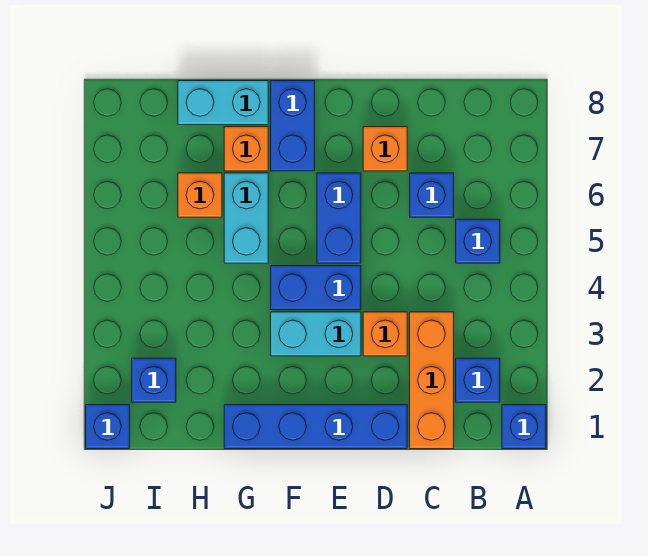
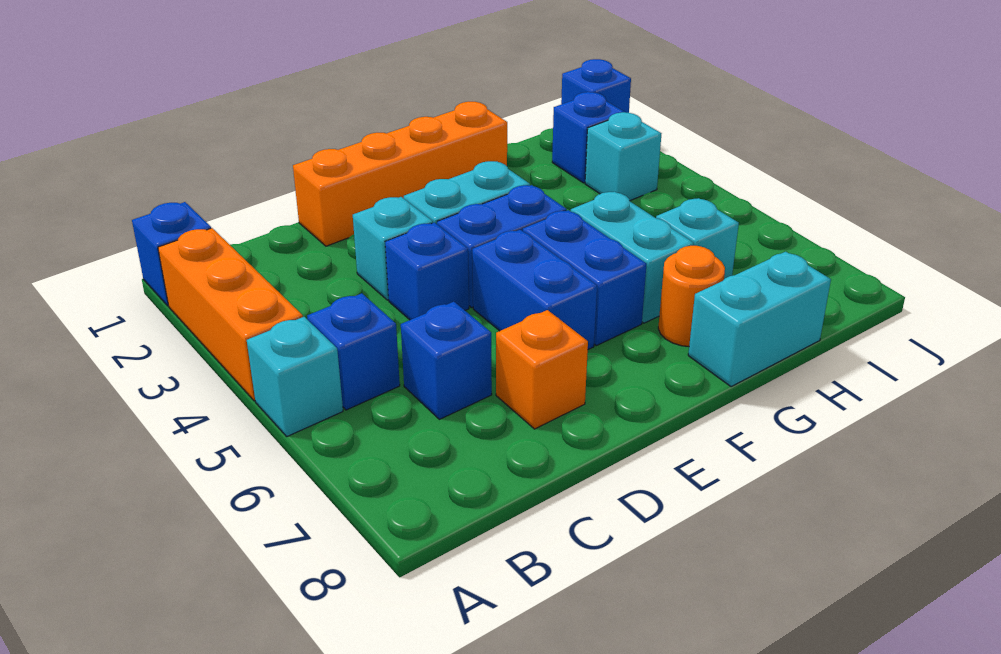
none -> cyan brick A5 level 1
blue brick B2 level 1 -> blue brick D4 level 1
orange brick C1:C3 level 1 -> orange brick A2:A4 level 1
blue brick D1:G1 level 1 -> orange brick D1:G1 level 1
orange brick D3 level 1 -> cyan brick D3 level 1
blue brick F7:F8 level 1 -> blue brick F5:F6 level 1
orange brick G7 level 1 -> orange round brick G7 level 1
orange brick H6 level 1 -> cyan brick H6 level 1
none -> cyan brick I3 level 1

